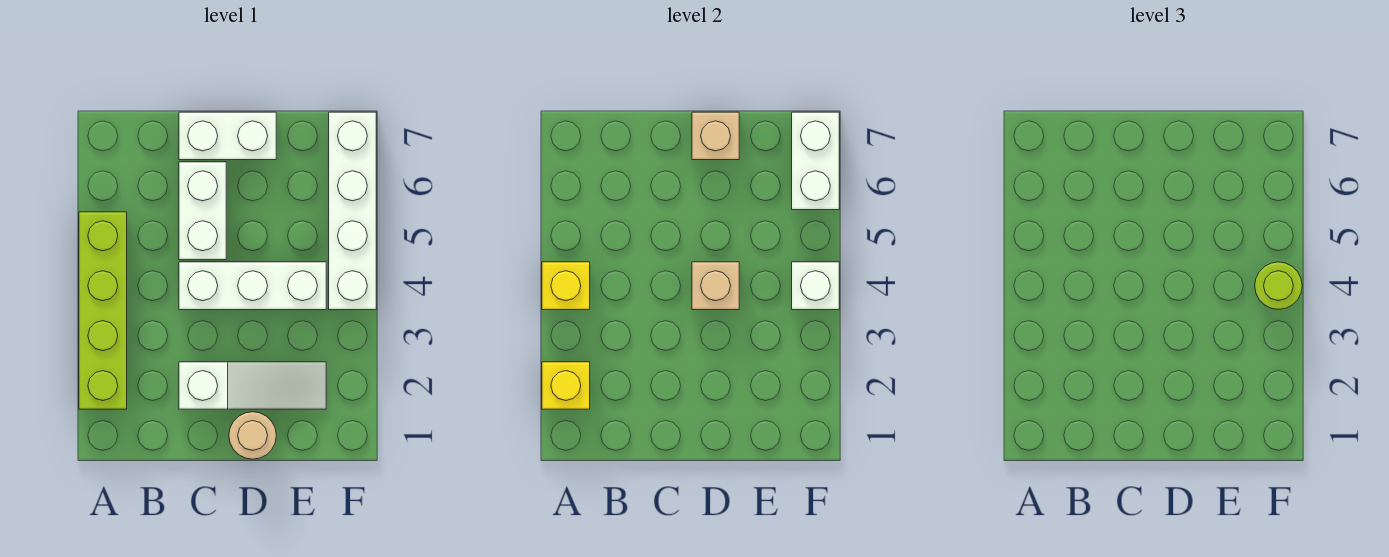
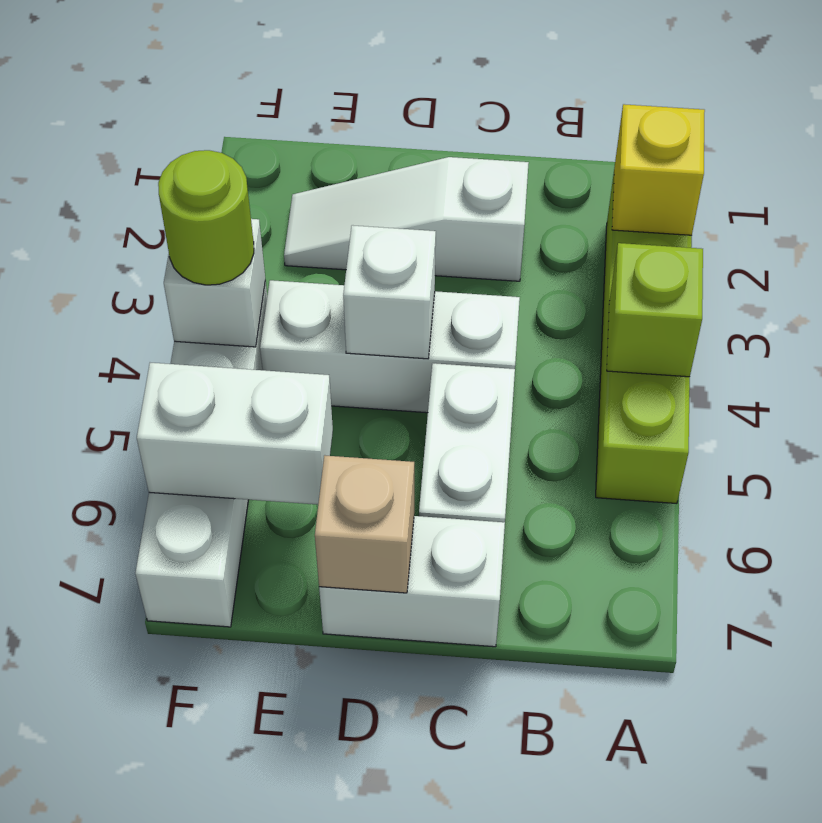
yellow brick A4 level 2 -> lime brick A4 level 2
tan round brick D1 level 1 -> none
tan brick D4 level 2 -> white brick D4 level 2
white brick F6:F7 level 2 -> white brick E6:F6 level 2

